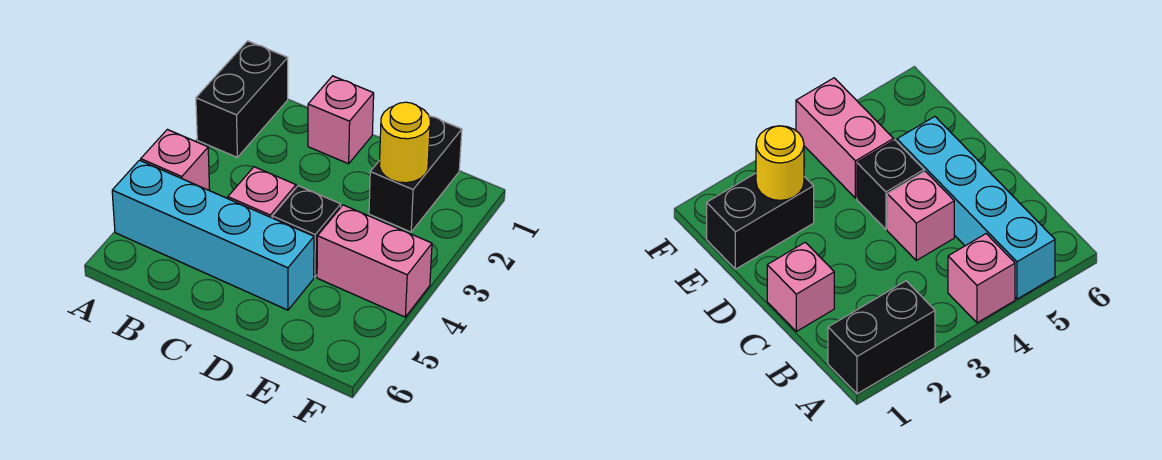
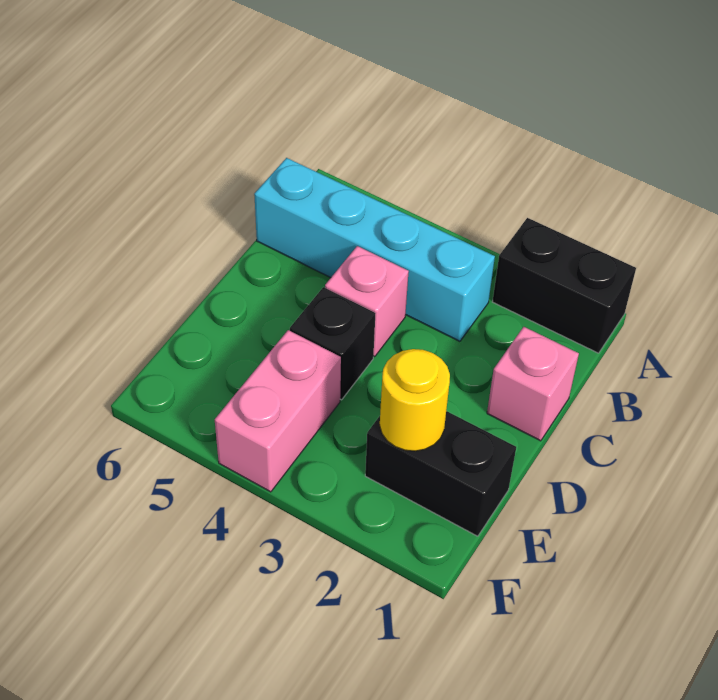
pink brick A4 level 1 -> none
cyan brick A5:D5 level 1 -> cyan brick B3:B6 level 1

